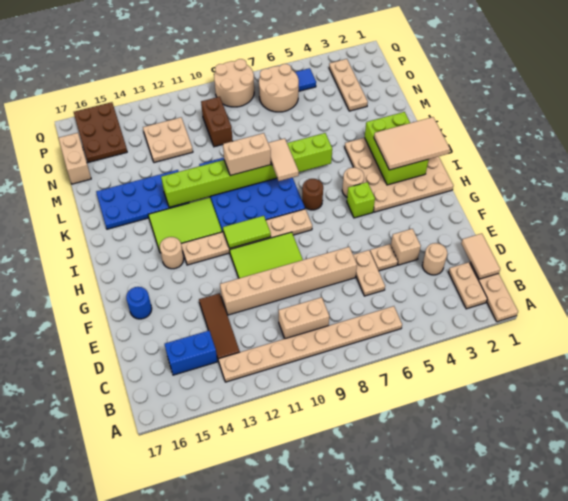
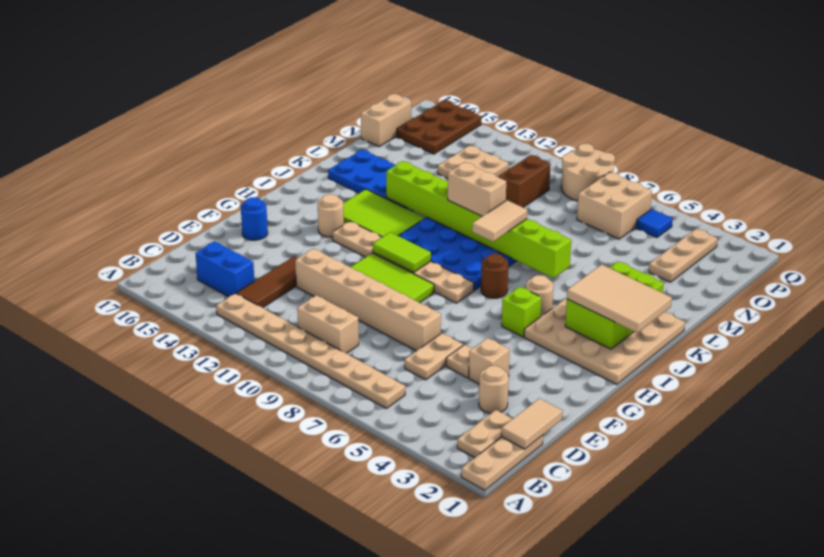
tan round brick O6:P7 level 1 -> tan brick O6:P7 level 1

